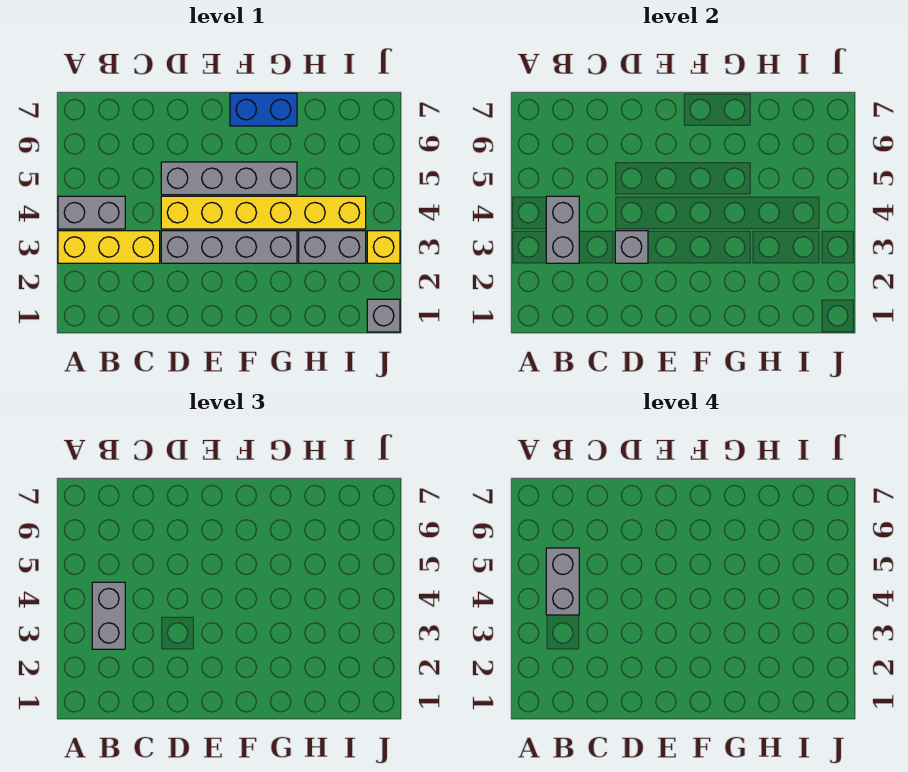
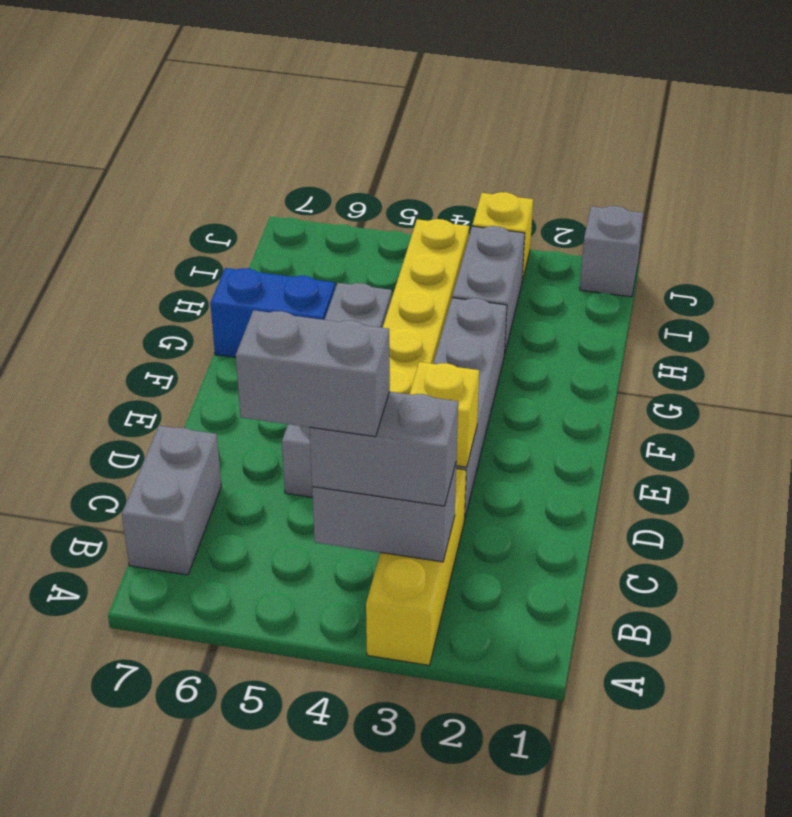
grey brick A4:B4 level 1 -> grey brick B7:C7 level 1
grey brick D3 level 2 -> yellow brick D3 level 2
blue brick F7:G7 level 1 -> blue brick G6:G7 level 1

